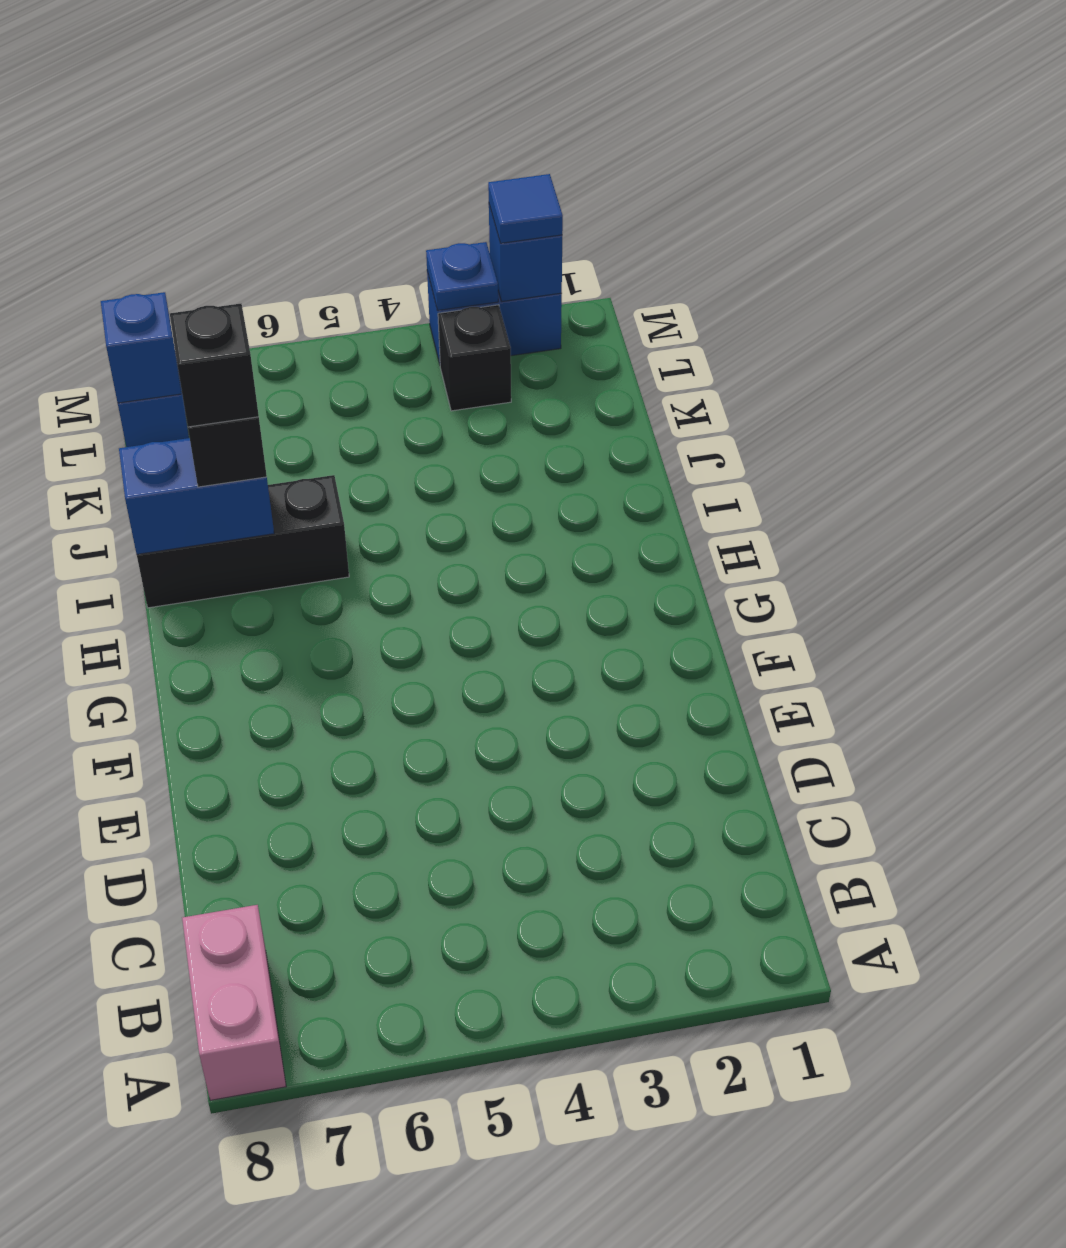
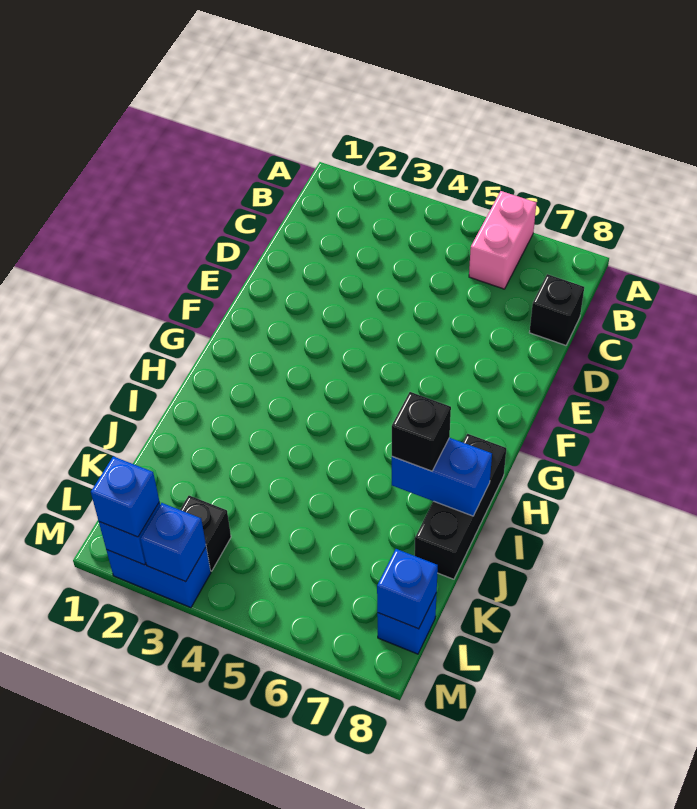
pink brick A8:B8 level 1 -> pink brick A6:B6 level 1
black brick I6:I8 level 1 -> black brick H8:J8 level 1
black brick I7 level 4 -> black brick C8 level 1
blue tile M2 level 3 -> blue brick M2 level 3
blue plate M3 level 2 -> blue brick M3 level 2

